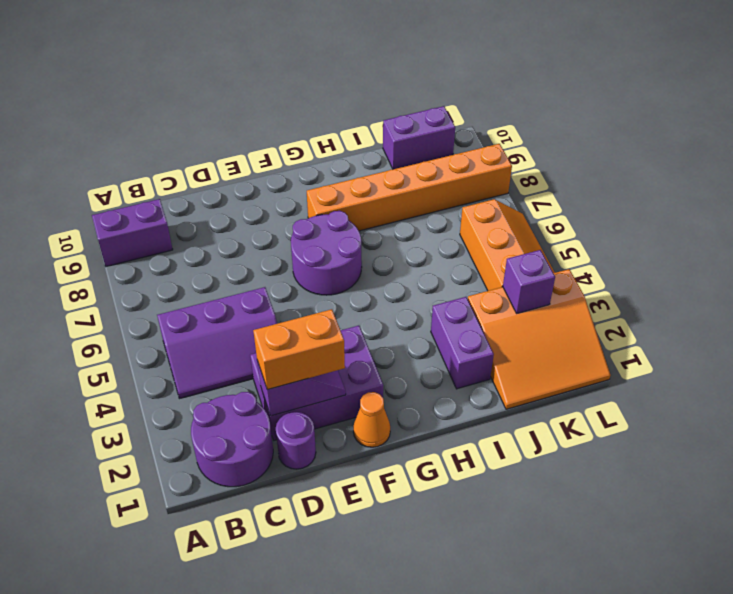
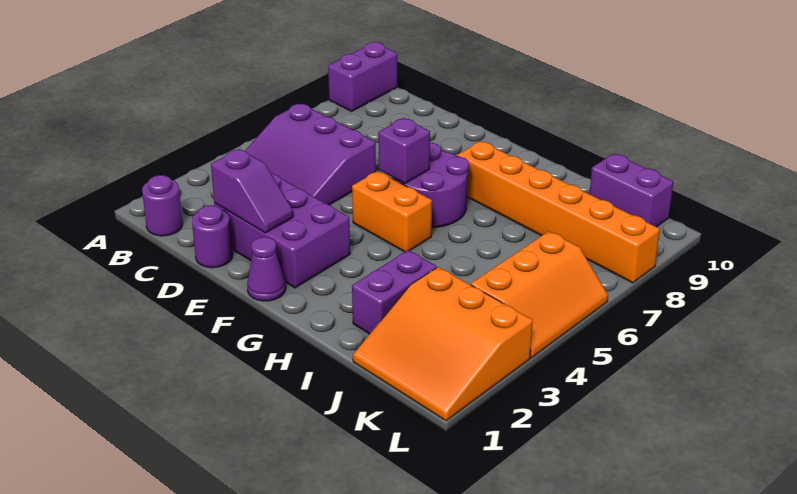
purple brick A9:B9 level 1 -> purple brick A9:A10 level 1
purple round brick B1:C2 level 1 -> purple round brick B1 level 1
purple slope B4:D5 level 1 top 5 -> purple slope B4:D6 level 1 top 6
orange brick D2:E2 level 3 -> orange brick F5:G5 level 1
orange cone F1 level 1 -> purple cone F1 level 1
purple brick K3 level 2 -> purple brick F6 level 2

